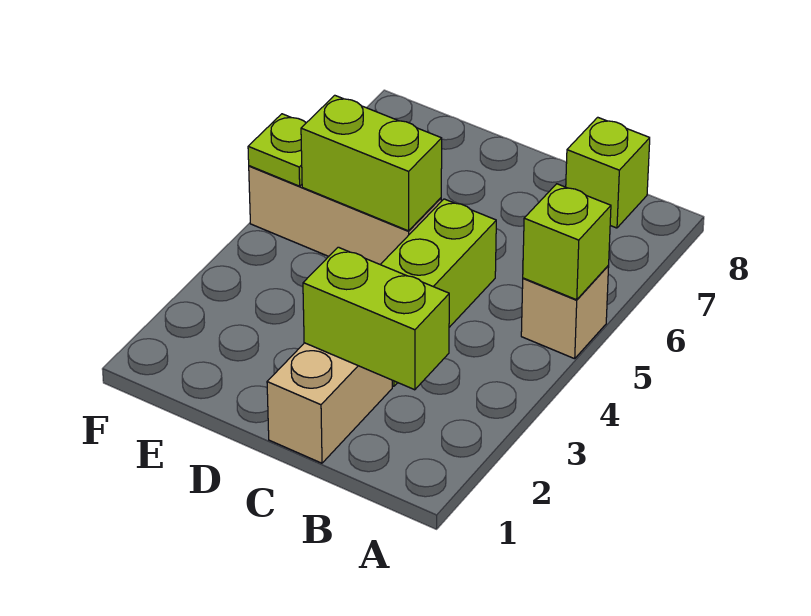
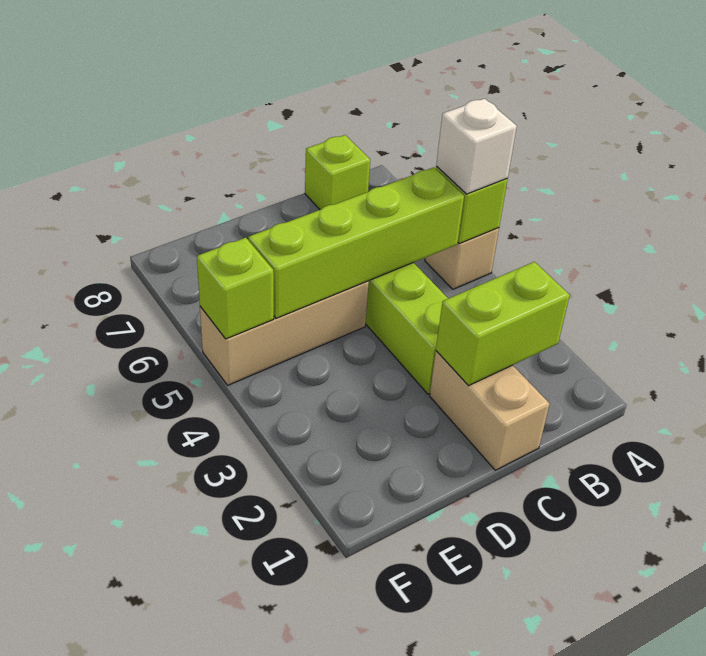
none -> white brick A5 level 3
lime brick D5:E5 level 2 -> lime brick B5:E5 level 2
lime plate F5 level 2 -> lime brick F5 level 2

